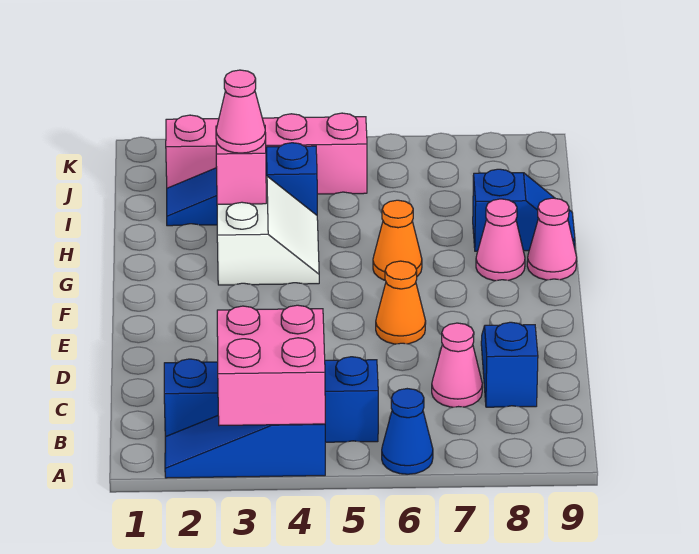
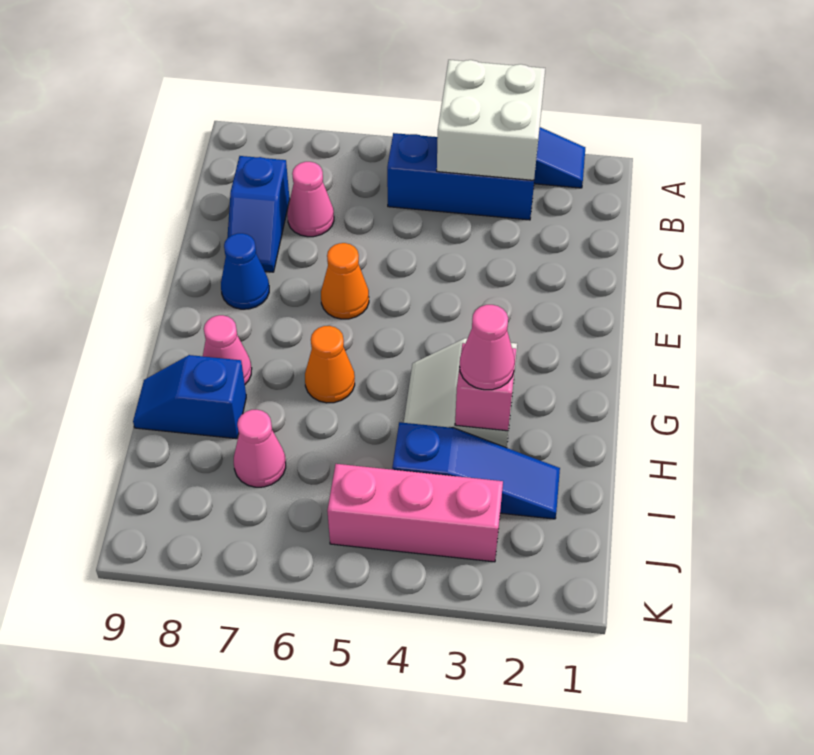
pink brick A3:B4 level 2 -> white brick A3:B4 level 2
blue cone A6 level 1 -> blue cone E8 level 1
blue brick B2:B5 level 1 -> blue brick B3:B5 level 1
pink cone G9 level 1 -> pink cone I7 level 1
pink brick J2:J5 level 1 -> pink brick J3:J5 level 1

